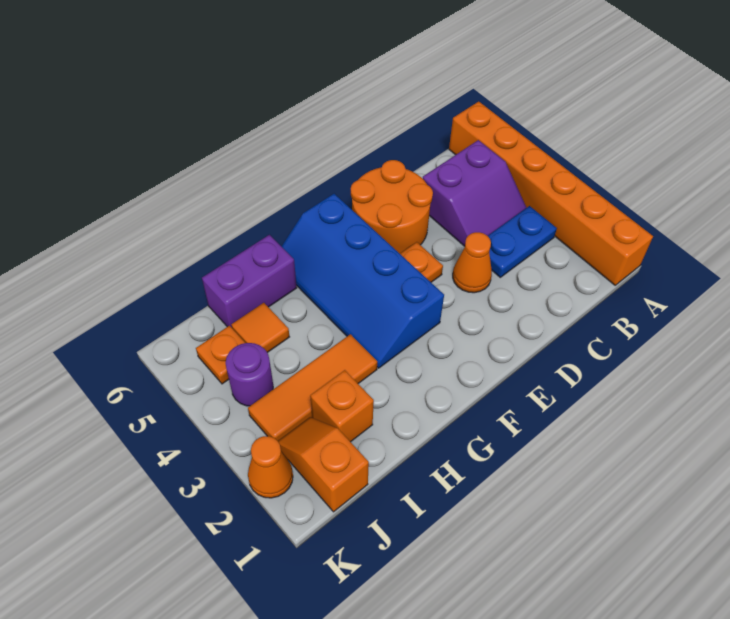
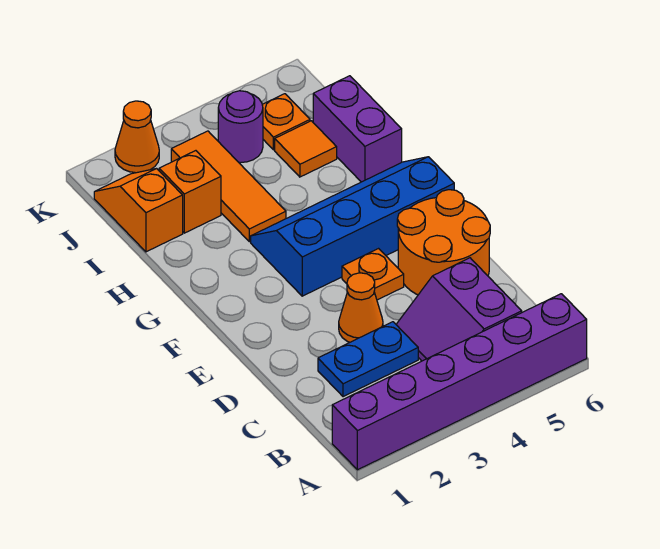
orange brick A1:A6 level 1 -> purple brick A1:A6 level 1
blue plate B3:C3 level 1 -> blue plate C2:C3 level 1
orange slope J1:J2 level 1 top 1 -> orange slope I1:J1 level 1 top I

